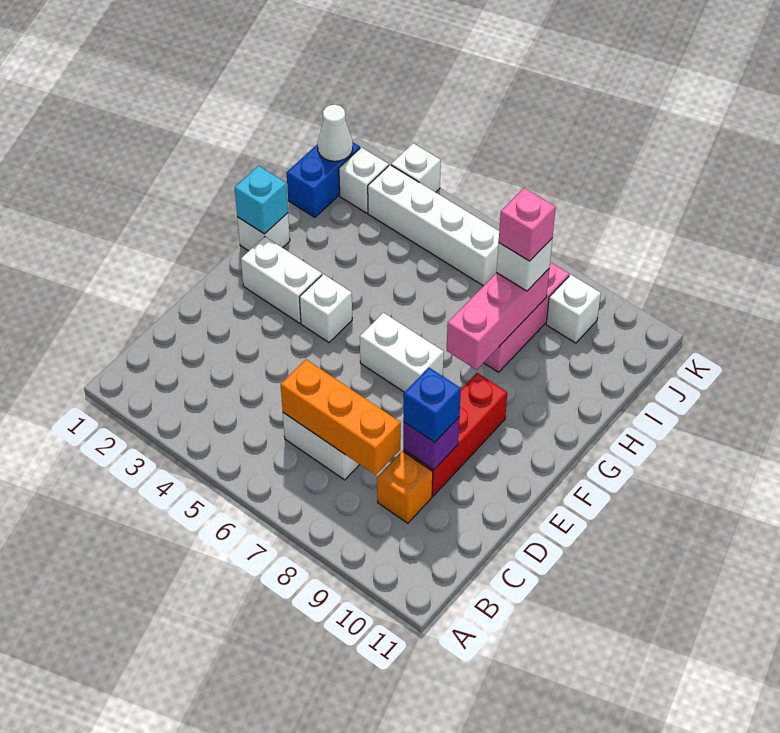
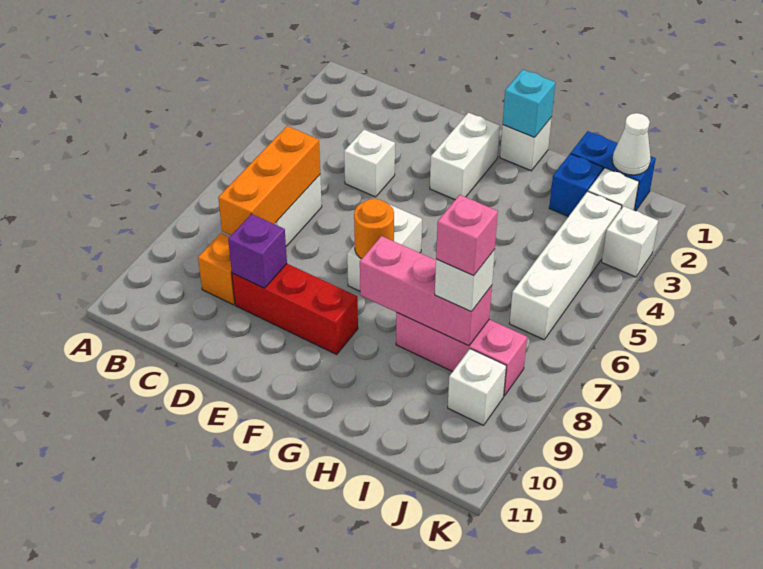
blue brick D9 level 3 -> blue brick I2 level 1
white brick F4 level 1 -> white brick D4 level 1
none -> orange round brick F7 level 2

